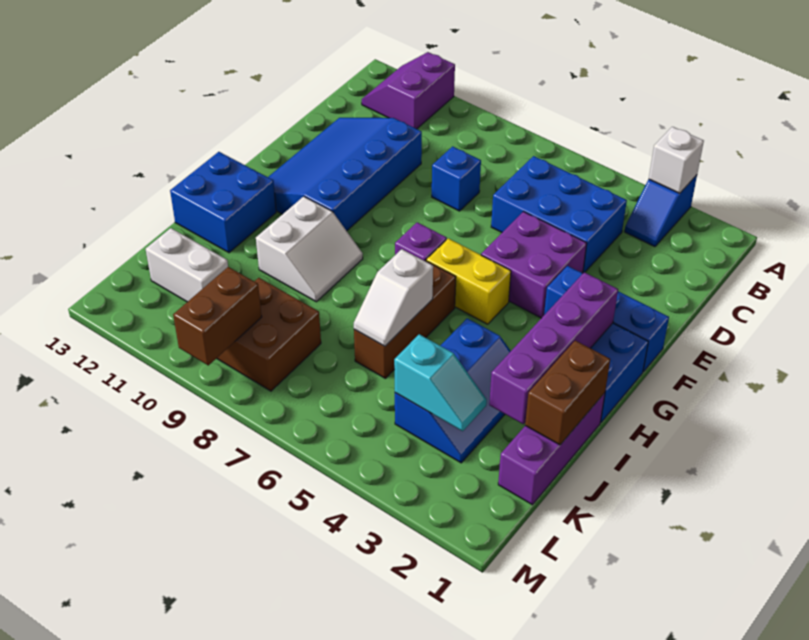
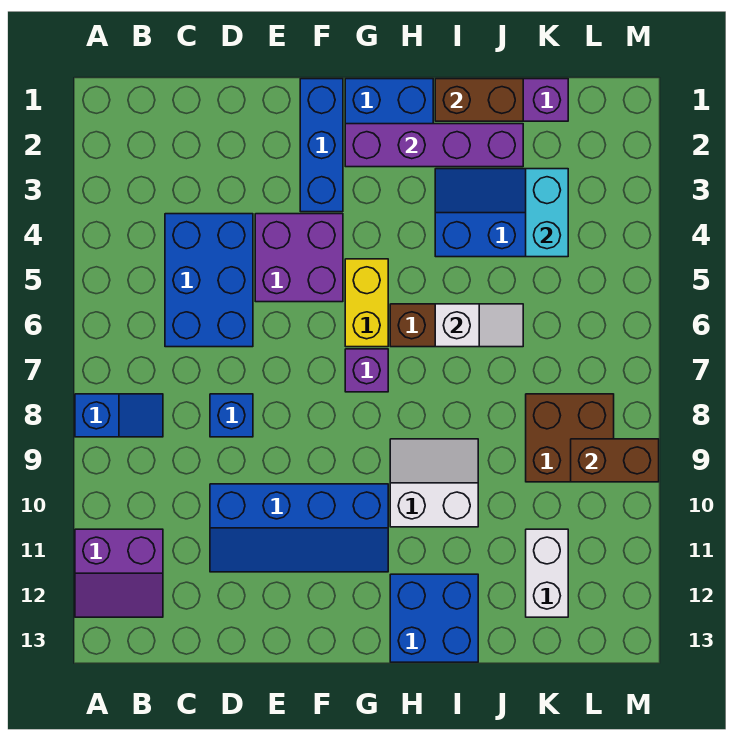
blue slope A3:B3 level 1 top A -> blue slope A8:B8 level 1 top A
white brick A3 level 2 -> none
blue slope D10:G12 level 1 top 10 -> blue slope D10:G11 level 1 top 10
cyan slope K3:K4 level 2 top 4 -> cyan brick K3:K4 level 2

